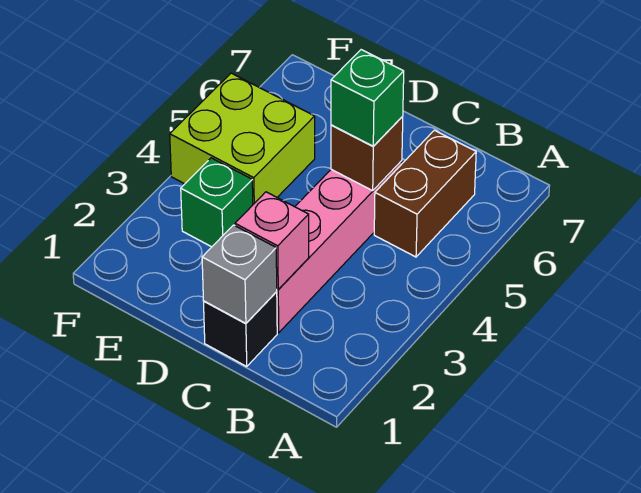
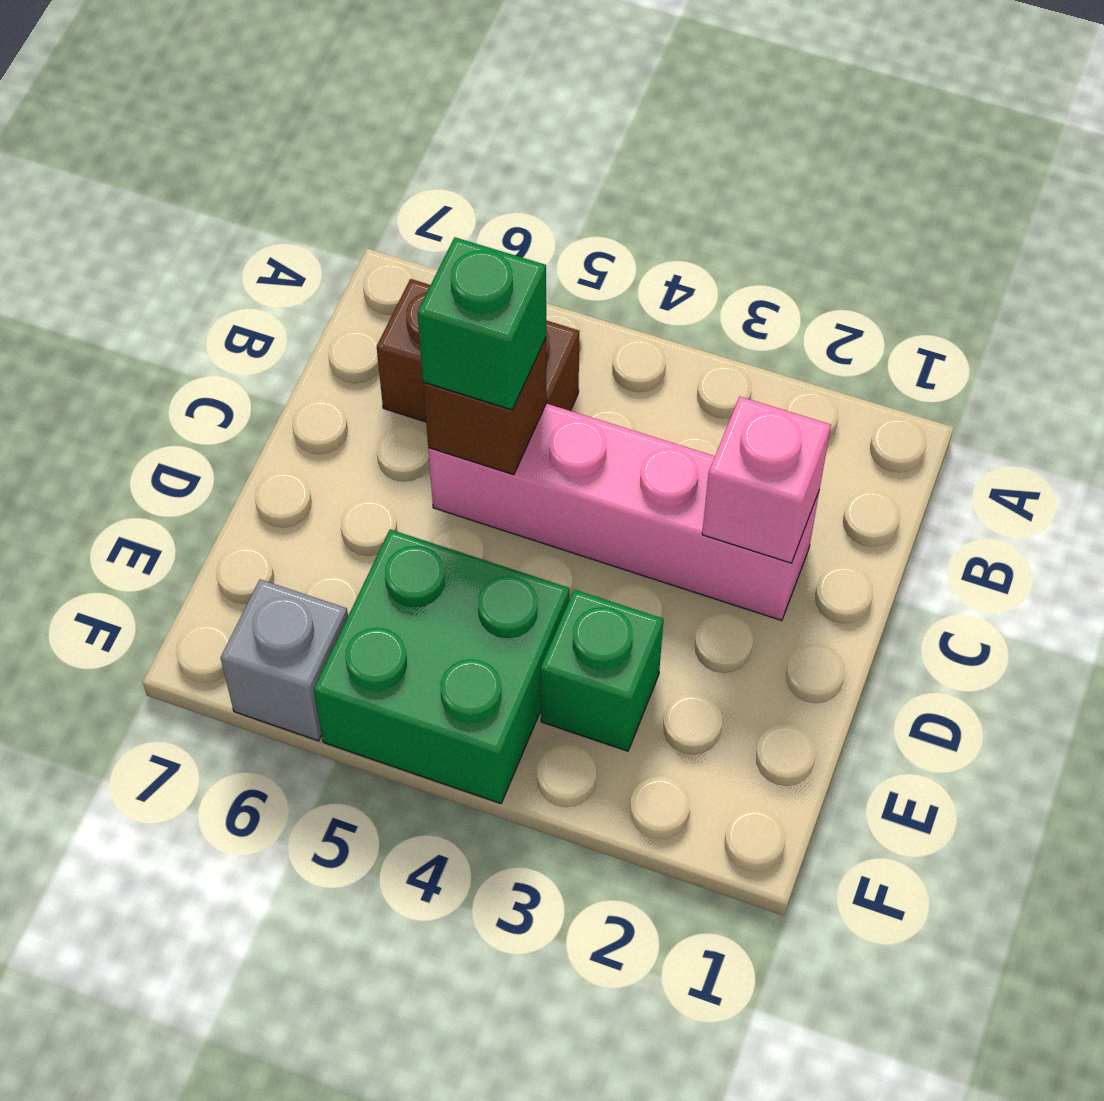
black brick C1 level 1 -> none
grey brick C1 level 2 -> grey brick F6 level 1
lime brick E4:F5 level 1 -> green brick E4:F5 level 1

